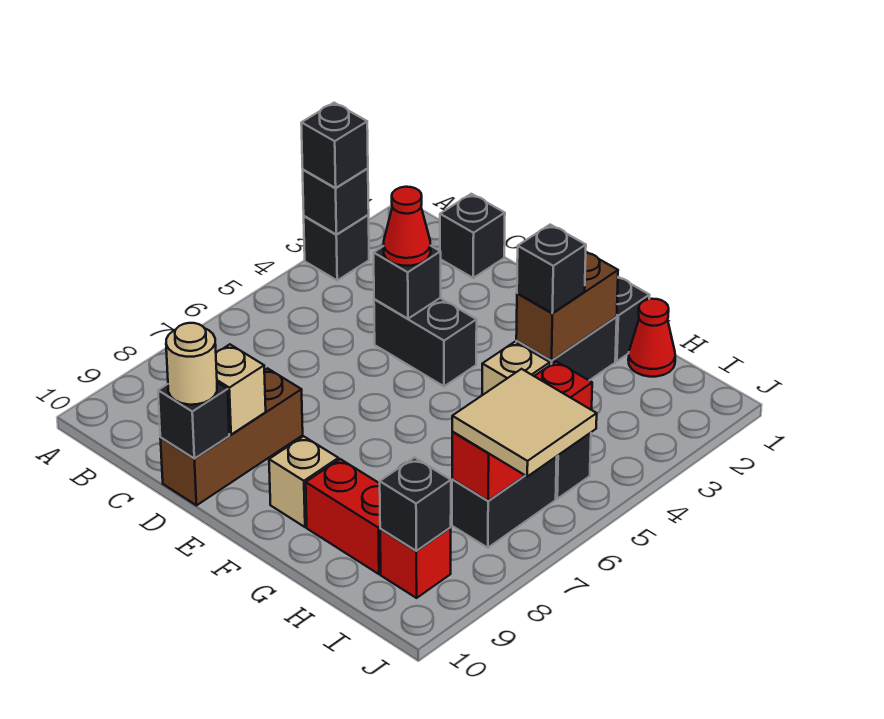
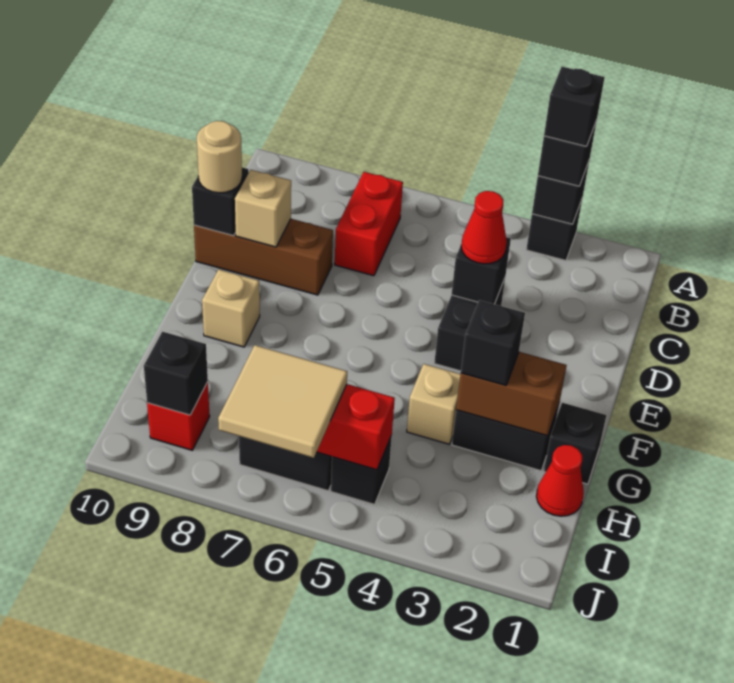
black brick C1 level 1 -> black brick A3 level 4
red brick G9:H9 level 1 -> red brick B7:C7 level 1

